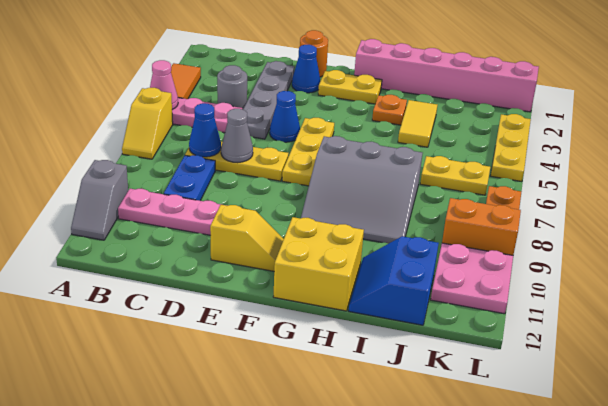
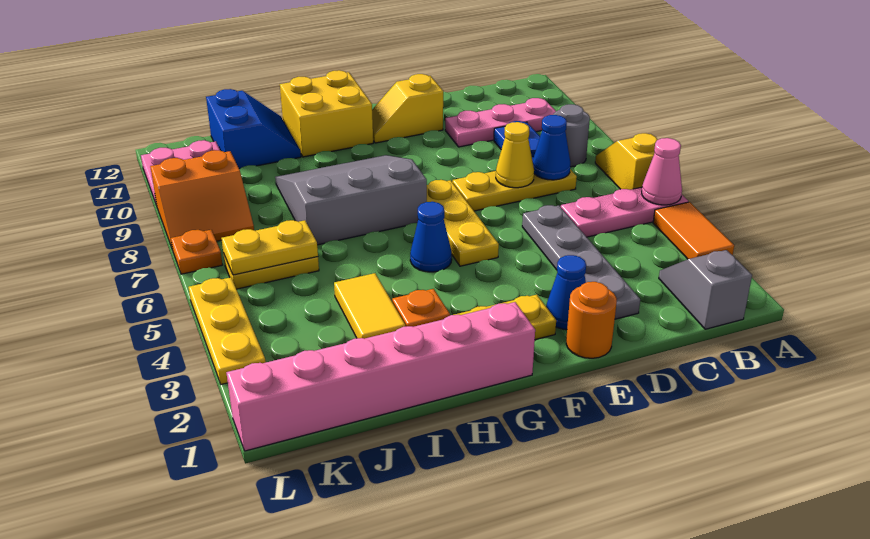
grey slope A10:A11 level 1 top 10 -> grey slope B1:B2 level 1 top 1
grey round brick C4 level 1 -> grey round brick B8 level 1
grey cone D7 level 2 -> yellow cone D7 level 2
blue cone E5 level 1 -> blue cone G5 level 1
none -> yellow plate J6:K6 level 2

